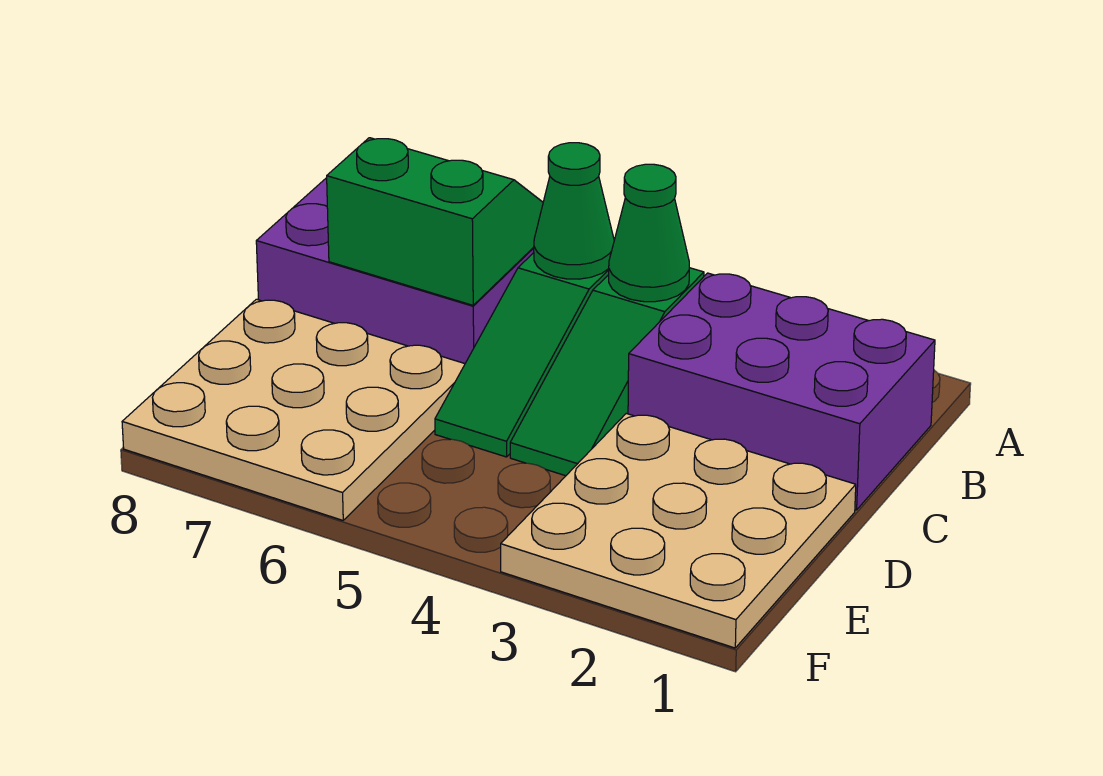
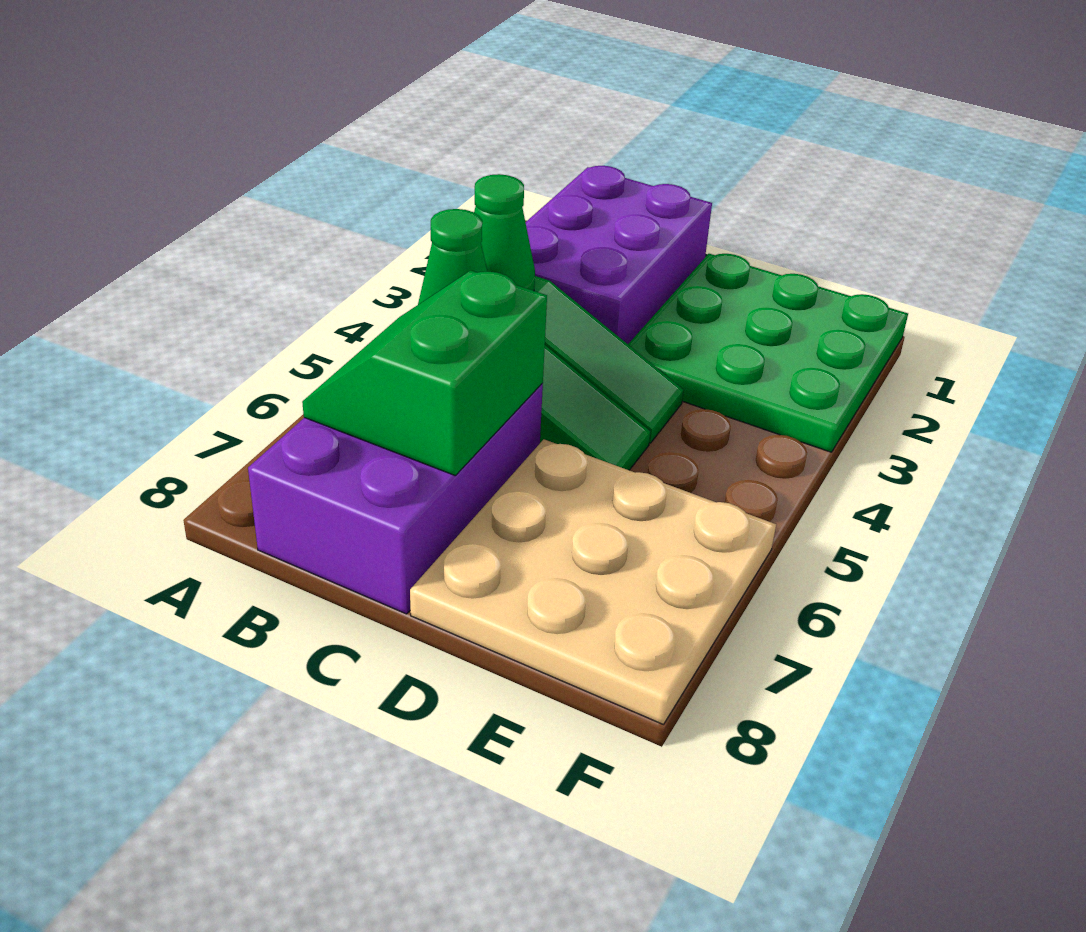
tan plate D1:F3 level 1 -> green plate D1:F3 level 1

